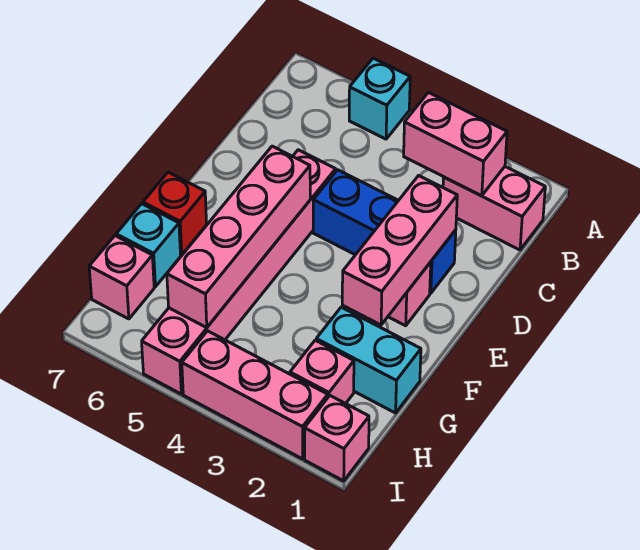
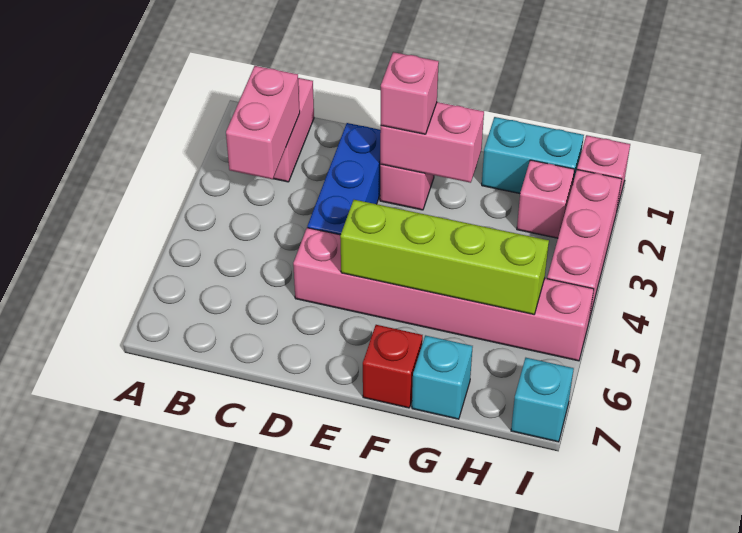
cyan brick A5 level 1 -> cyan brick I7 level 1
pink brick D2:F2 level 2 -> pink brick E2:F2 level 2
pink brick E5:H5 level 2 -> lime brick E5:H5 level 2
cyan brick G1:G2 level 1 -> cyan brick G1:H1 level 1
pink brick H7 level 1 -> pink brick E2 level 3

